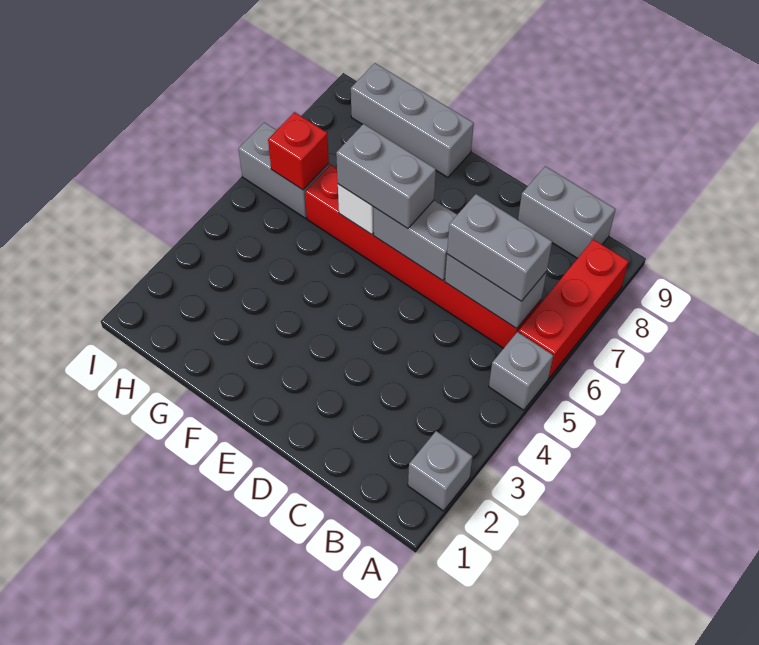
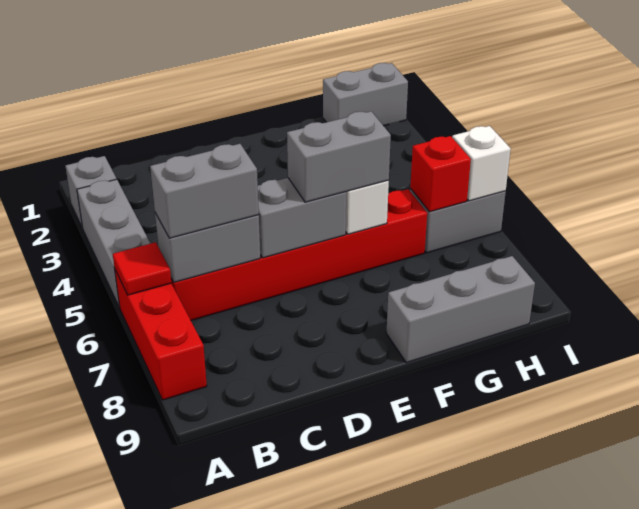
grey brick A5 level 1 -> grey brick A3:A5 level 1
none -> red tile A6 level 2
grey brick B9:C9 level 1 -> grey brick H1:I1 level 1
none -> white brick I6 level 2

